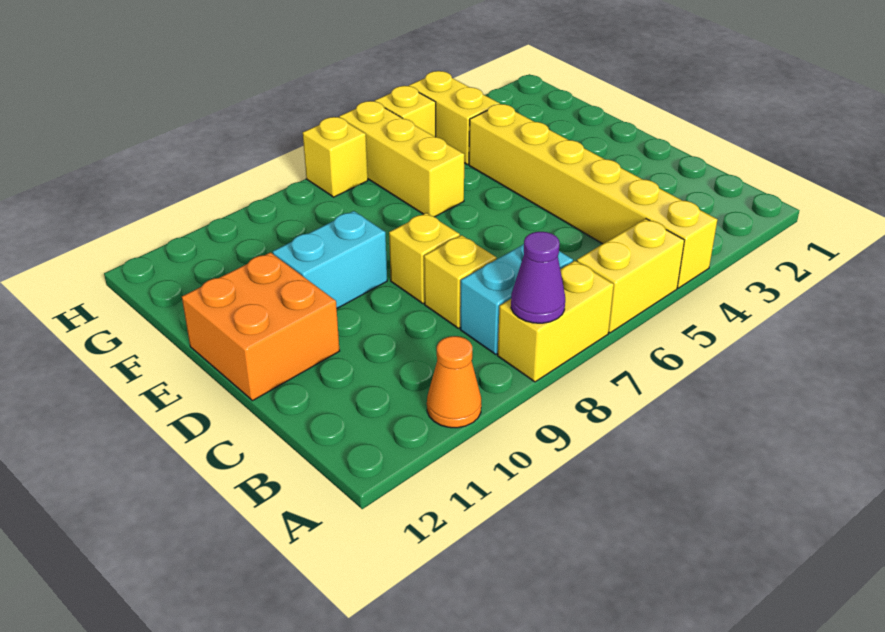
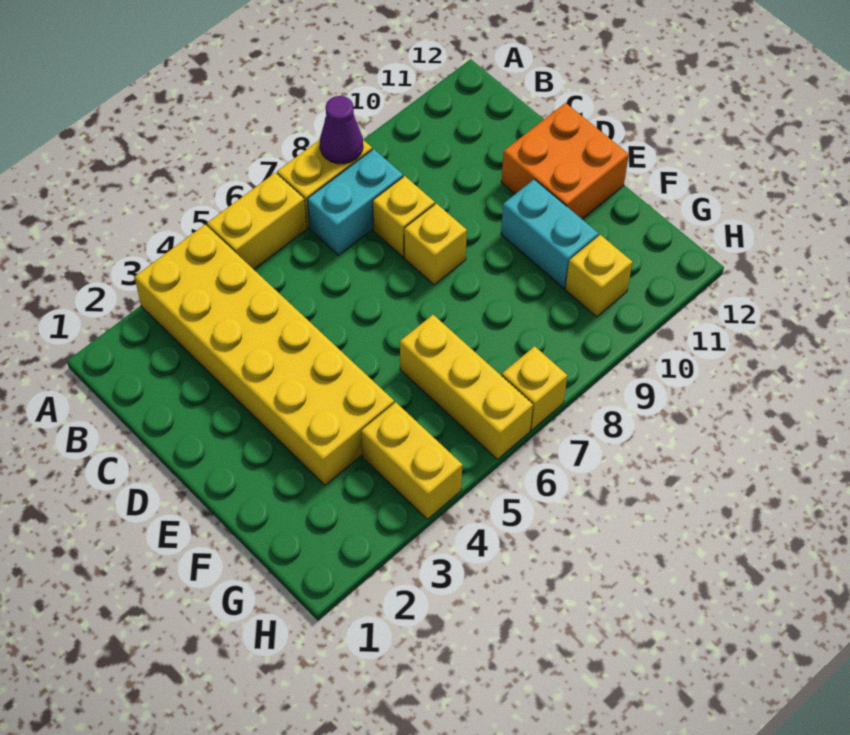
yellow brick A4:F4 level 1 -> yellow brick A3:F4 level 1
orange cone A10 level 1 -> none
cyan brick E9:E10 level 1 -> cyan brick E10:F10 level 1
yellow brick H5 level 1 -> yellow brick G10 level 1

